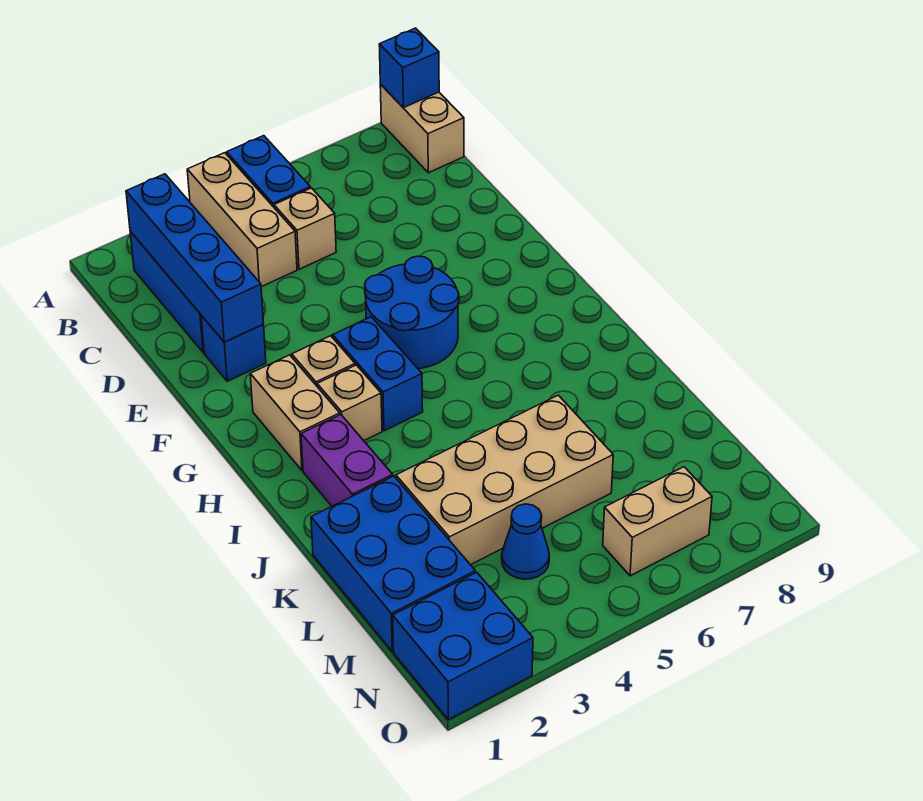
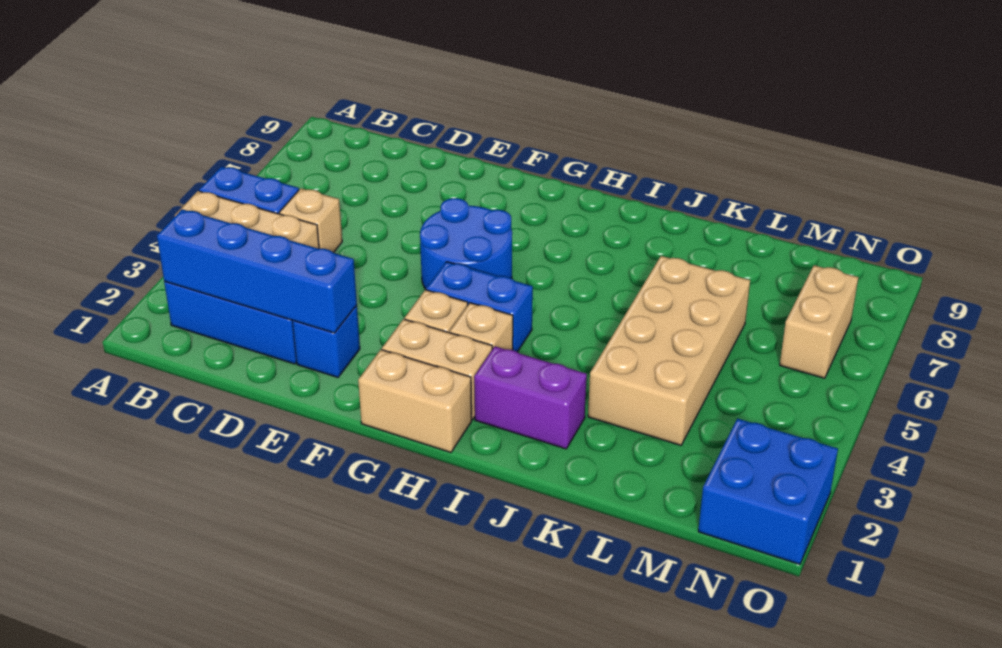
tan brick A9:B9 level 1 -> tan brick G1:H1 level 1
blue brick A9 level 2 -> none
blue brick K1:M2 level 1 -> none
blue cone M4 level 1 -> none

